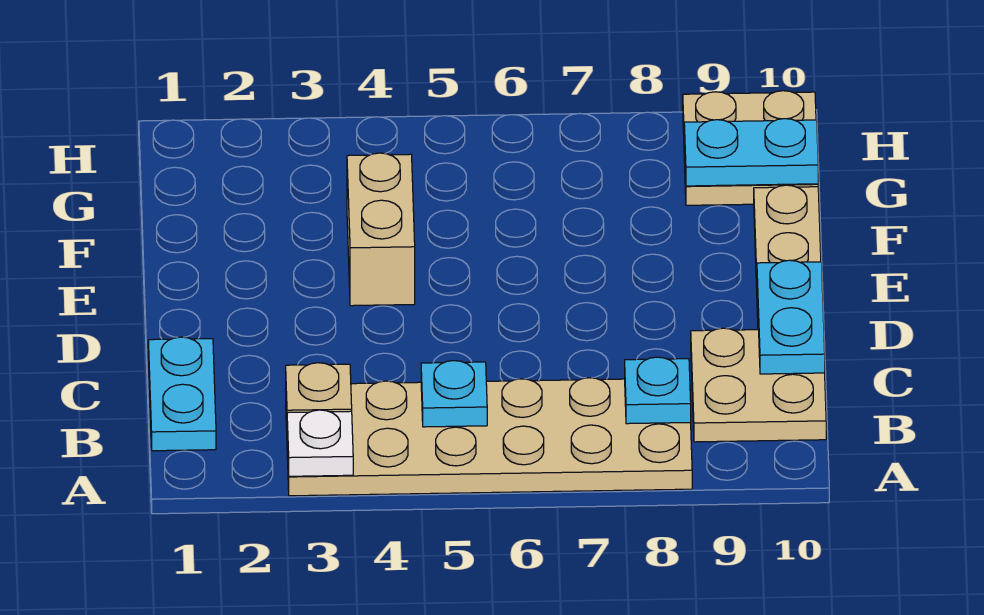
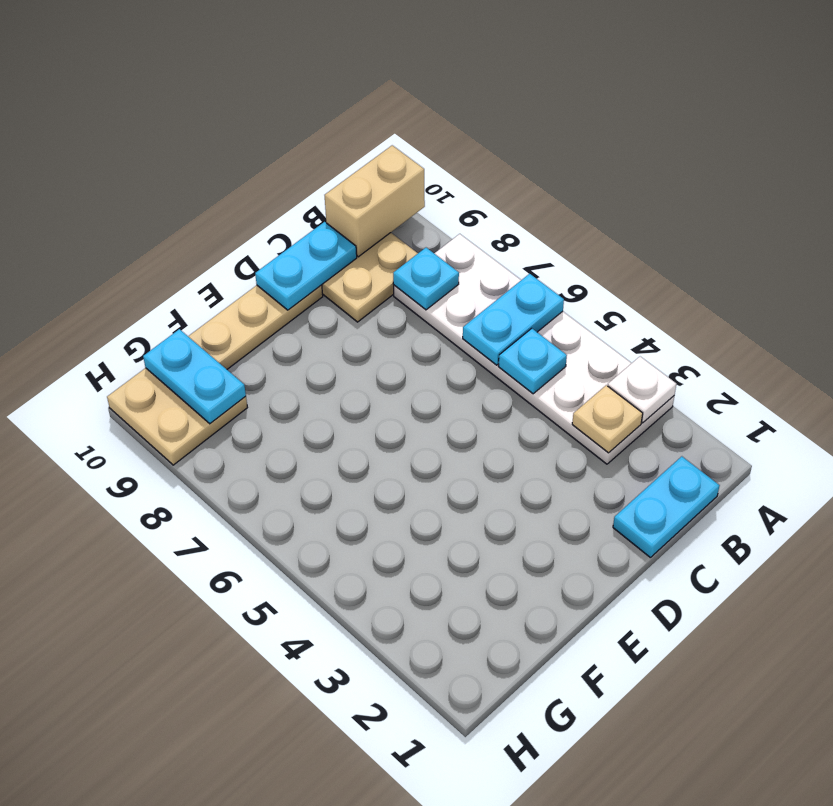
tan plate A3:B8 level 1 -> white plate A3:B8 level 1
none -> cyan plate A6:B6 level 2
tan brick E4:F4 level 1 -> tan brick A10:B10 level 2

